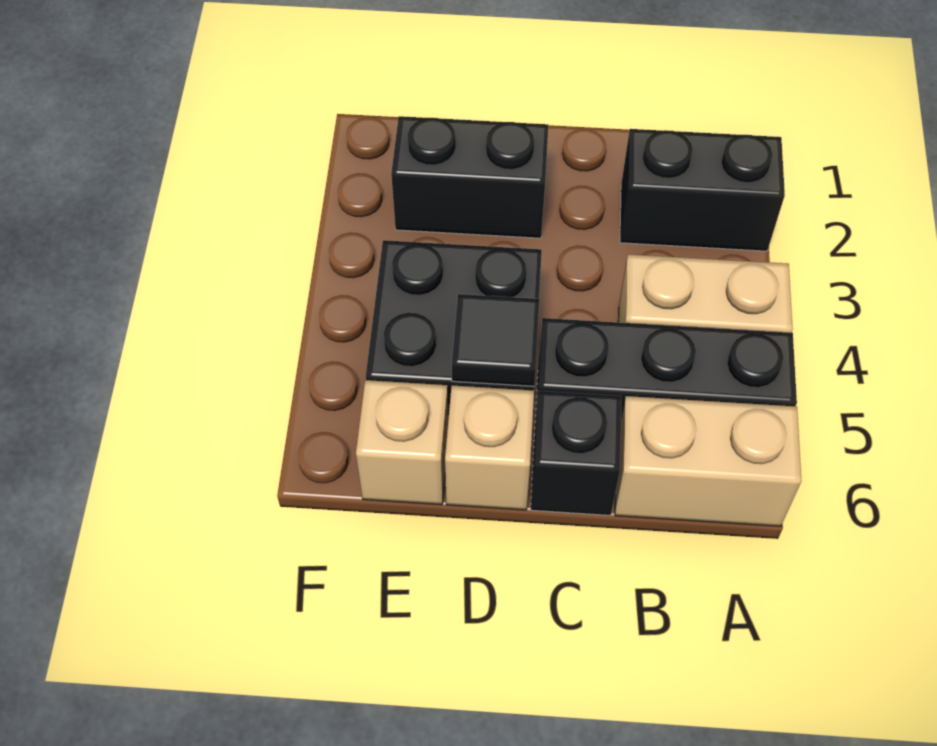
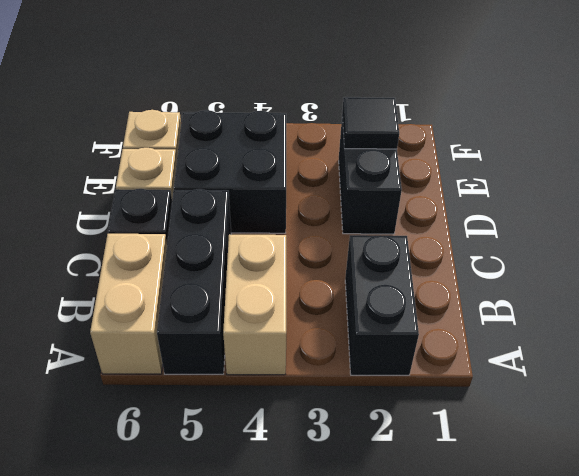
black tile D5 level 2 -> black tile E2 level 2

